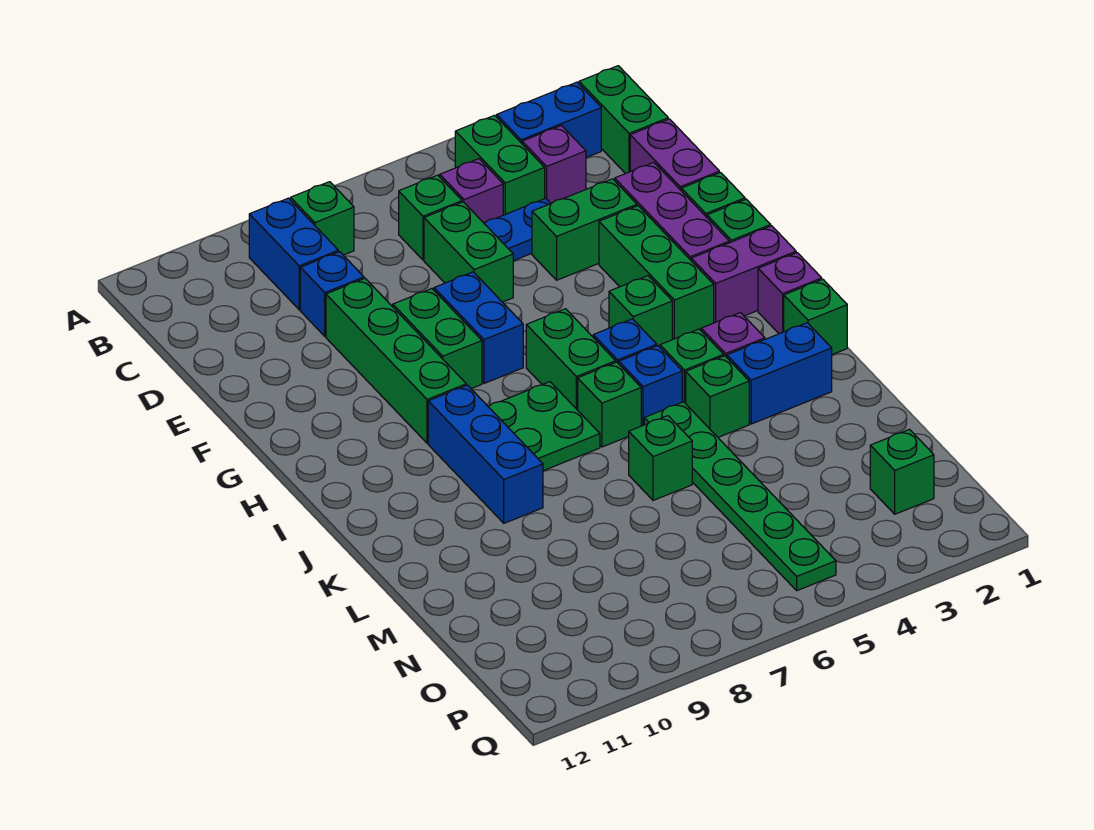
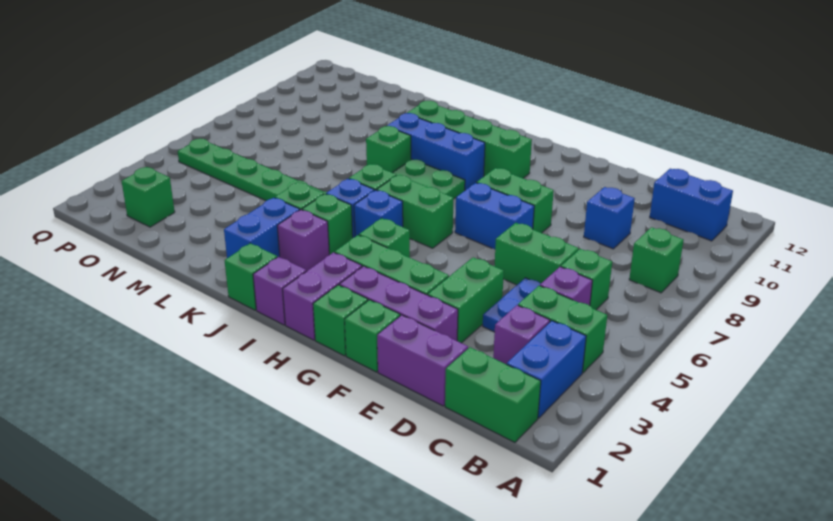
blue brick B9:C9 level 1 -> blue brick B11:C11 level 1
green brick E9:H9 level 1 -> green brick H10:K10 level 1
green brick L6 level 1 -> green brick K8 level 1

